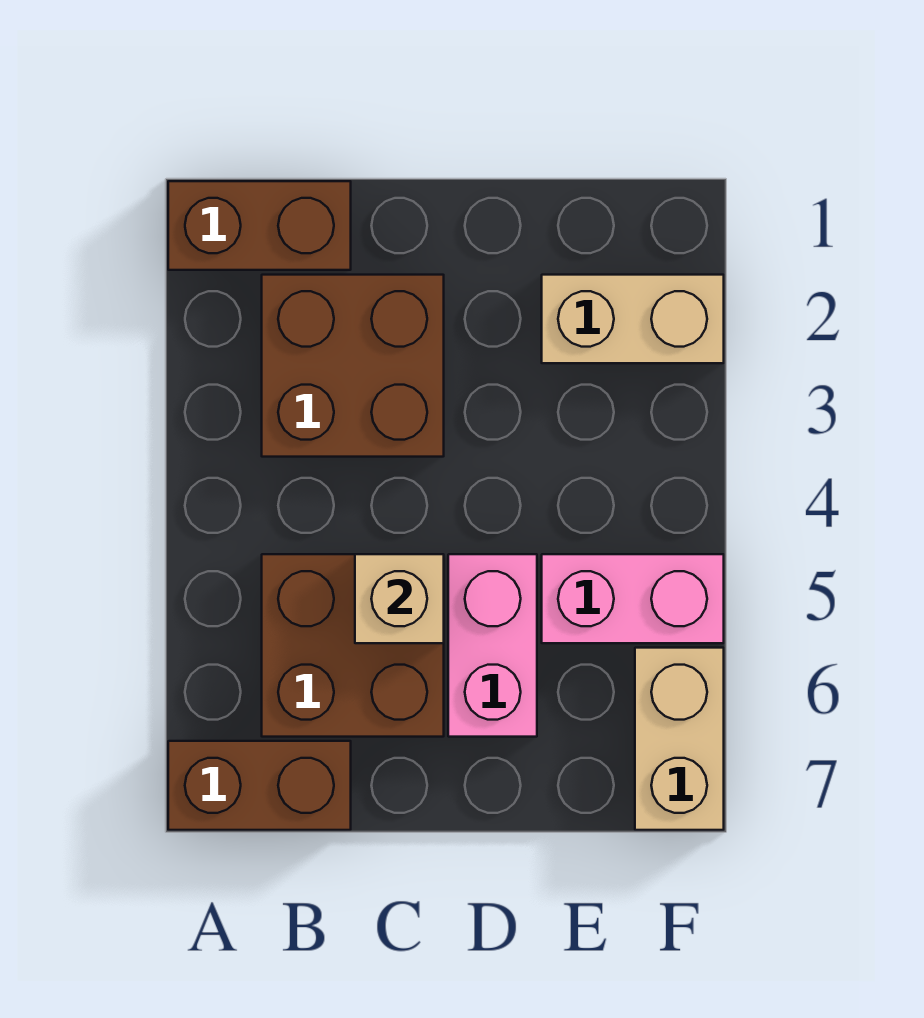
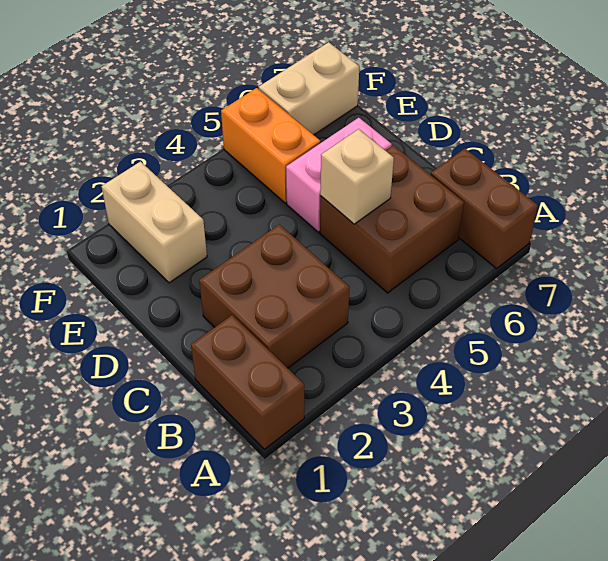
pink brick E5:F5 level 1 -> orange brick E5:F5 level 1

